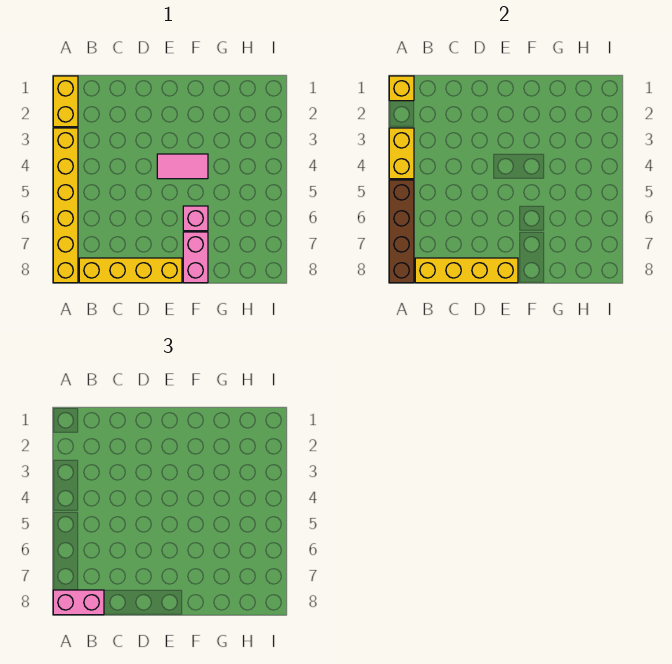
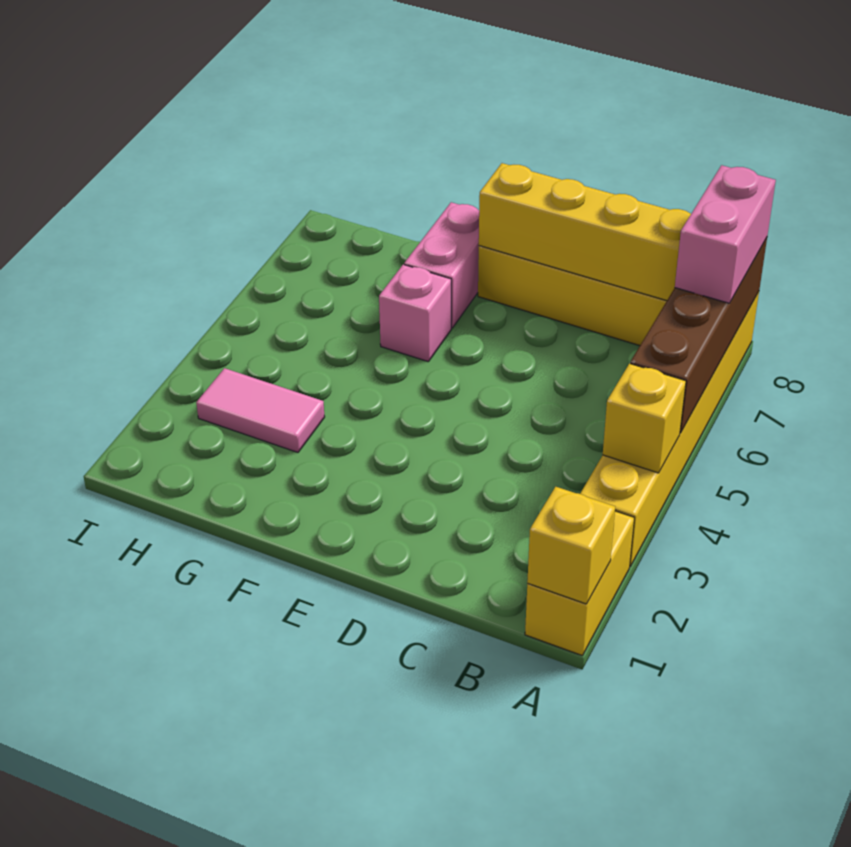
yellow brick A3:A4 level 2 -> yellow brick A4 level 2
pink brick A8:B8 level 3 -> pink brick A7:A8 level 3
pink tile E4:F4 level 1 -> pink tile G3:H3 level 1

